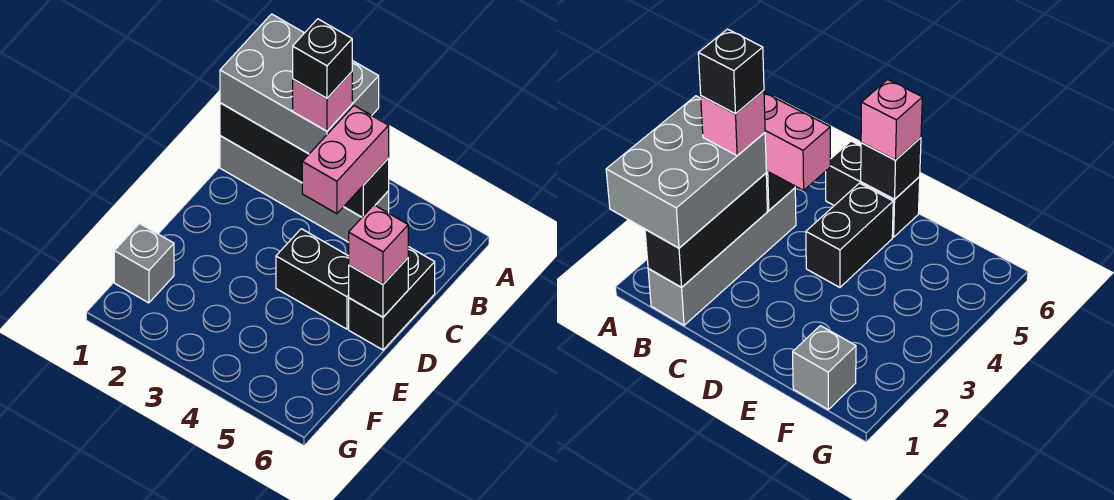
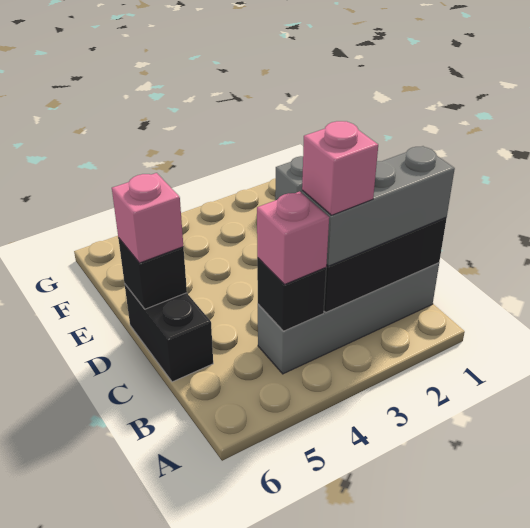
grey brick A1:B3 level 3 -> grey brick B1:B3 level 3
black brick B3 level 5 -> none
pink brick B4:C4 level 3 -> pink brick B4 level 3
black brick D4:D5 level 1 -> none

